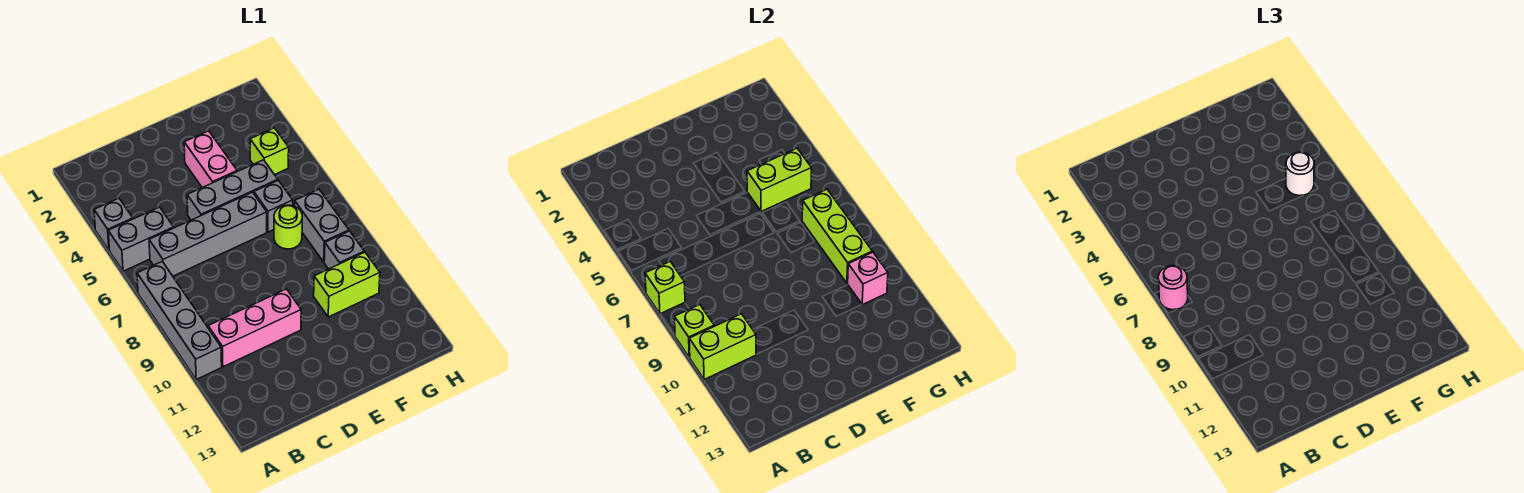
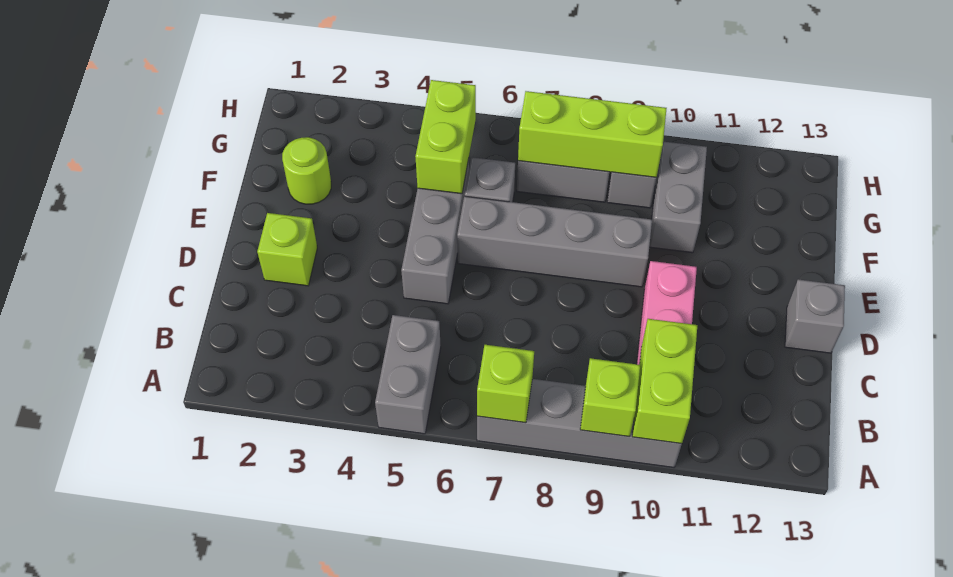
grey brick A4 level 1 -> grey brick D13 level 1
pink round brick A7 level 3 -> none
grey brick B6:E6 level 1 -> grey brick E6:E9 level 1
pink brick E3:E4 level 1 -> none
lime round brick F7 level 1 -> lime round brick F2 level 1
lime brick F10:G10 level 1 -> grey brick F10:G10 level 1
lime brick G4 level 1 -> lime brick D2 level 1
white round brick G5 level 3 -> none
pink brick G10 level 2 -> none

